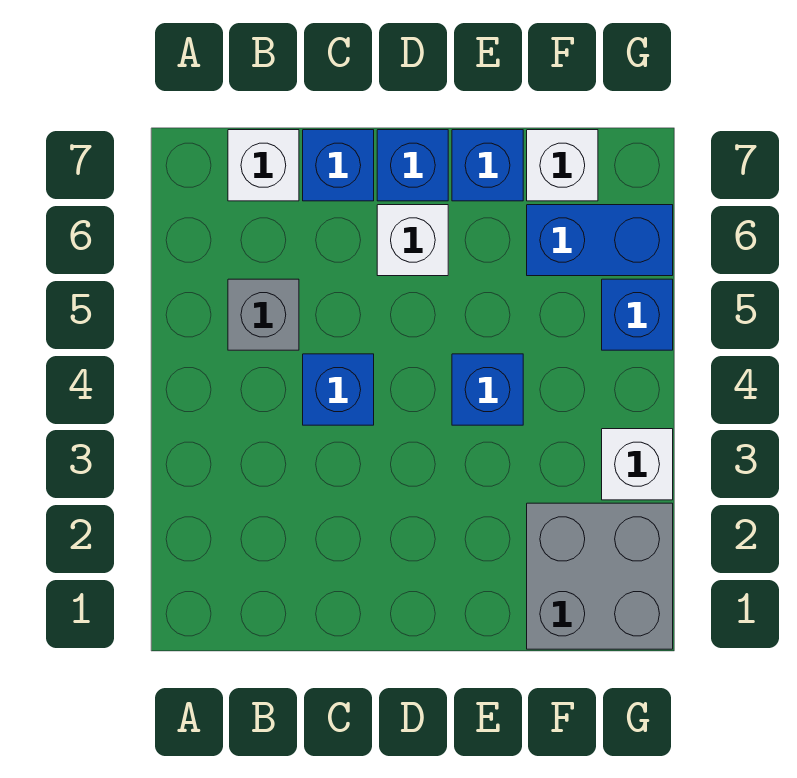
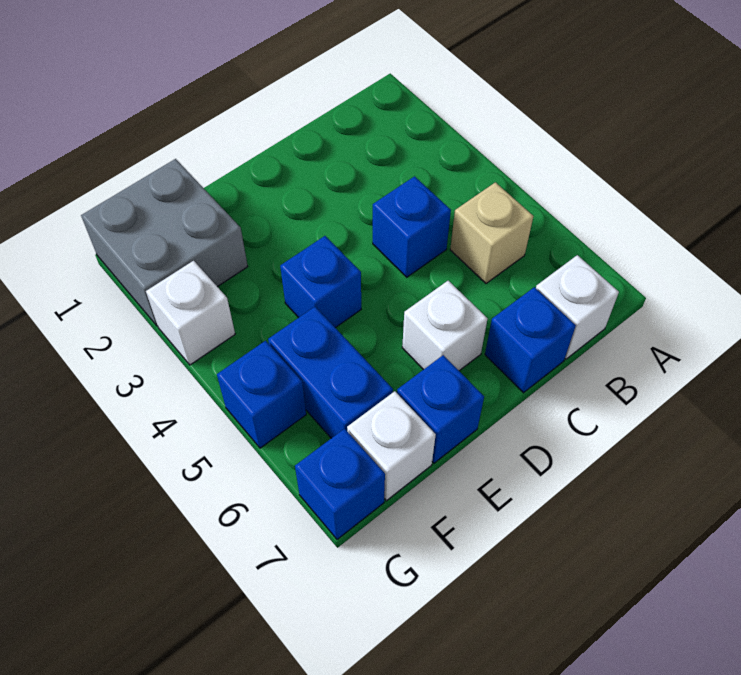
grey brick B5 level 1 -> tan brick B5 level 1
blue brick D7 level 1 -> blue brick G7 level 1
blue brick F6:G6 level 1 -> blue brick F5:F6 level 1

